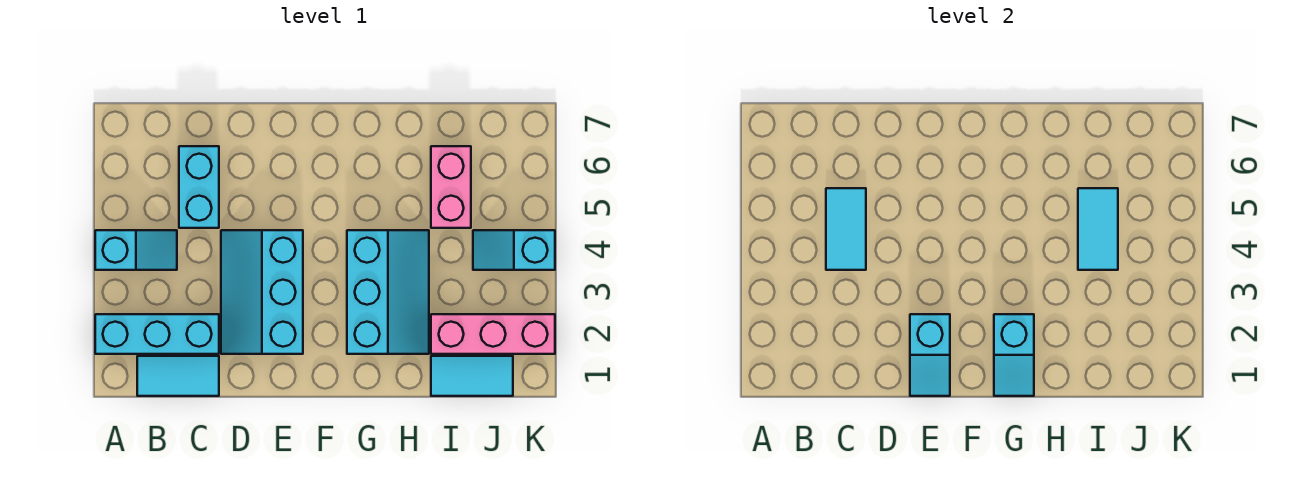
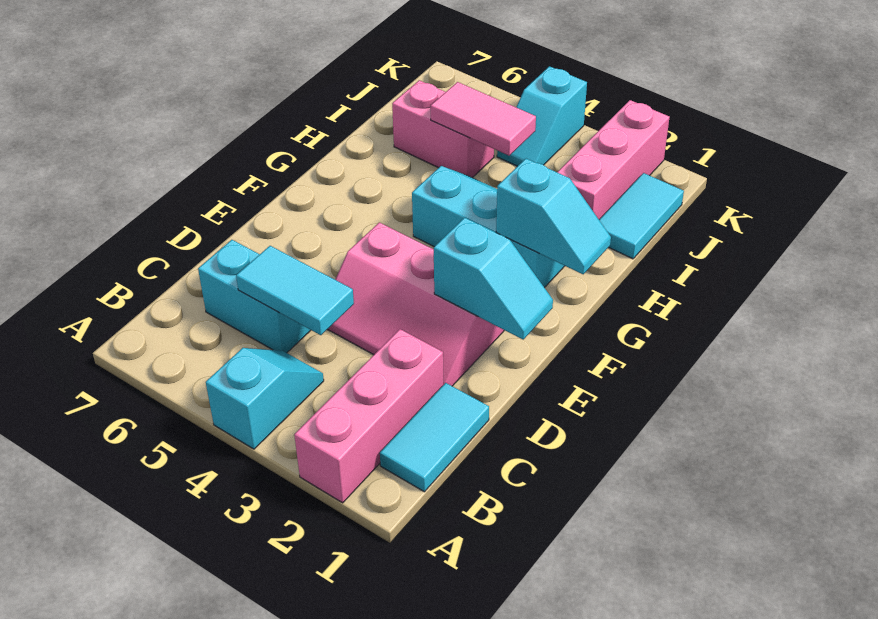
cyan brick A2:C2 level 1 -> pink brick A2:C2 level 1
cyan slope D2:E4 level 1 top E -> pink slope D2:E4 level 1 top E
cyan tile I4:I5 level 2 -> pink tile I4:I5 level 2

